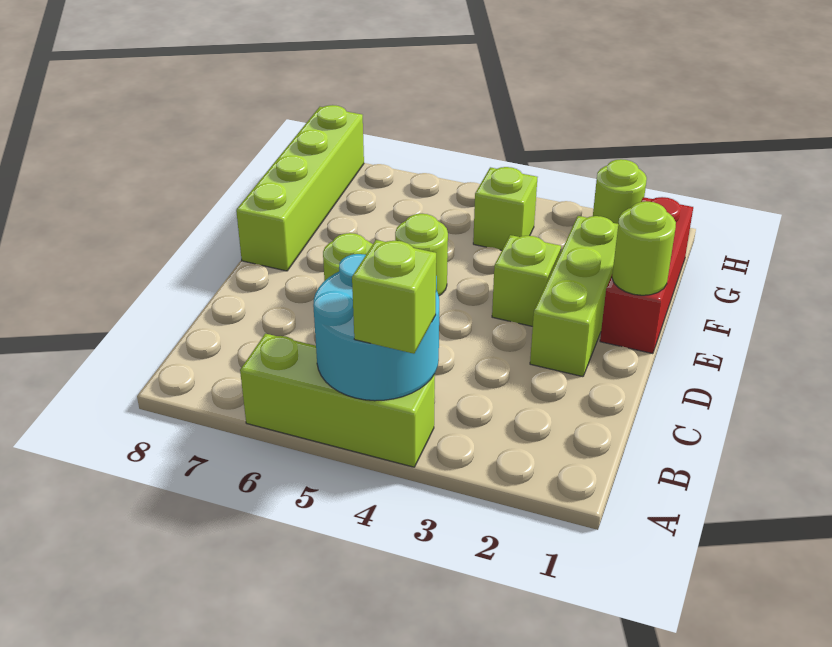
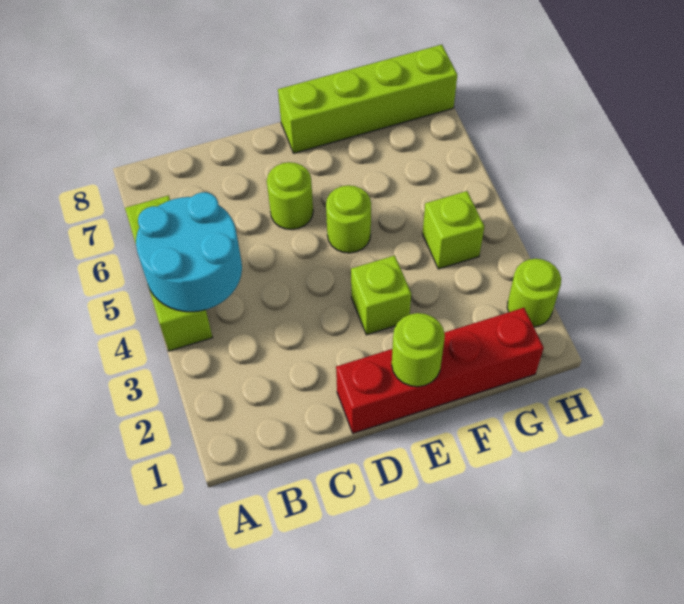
lime brick A4 level 3 -> none
lime brick D2:F2 level 1 -> none
red brick E1:G1 level 1 -> red brick D1:G1 level 1

